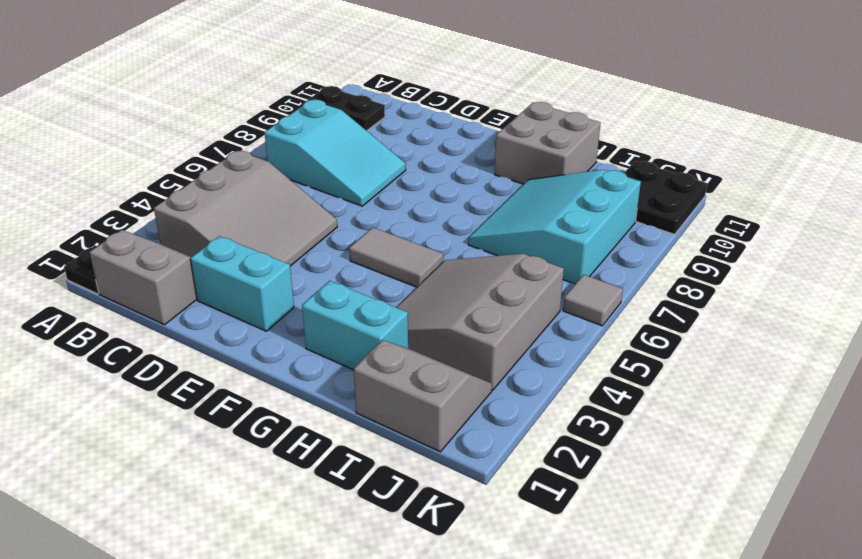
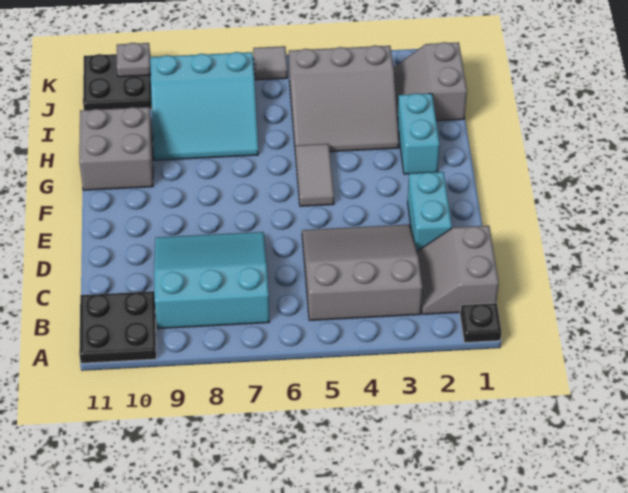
black plate A10:B10 level 1 -> black plate A10:B11 level 1
cyan slope B7:D8 level 1 top B -> cyan slope B7:D9 level 1 top B
none -> grey plate K10 level 2

